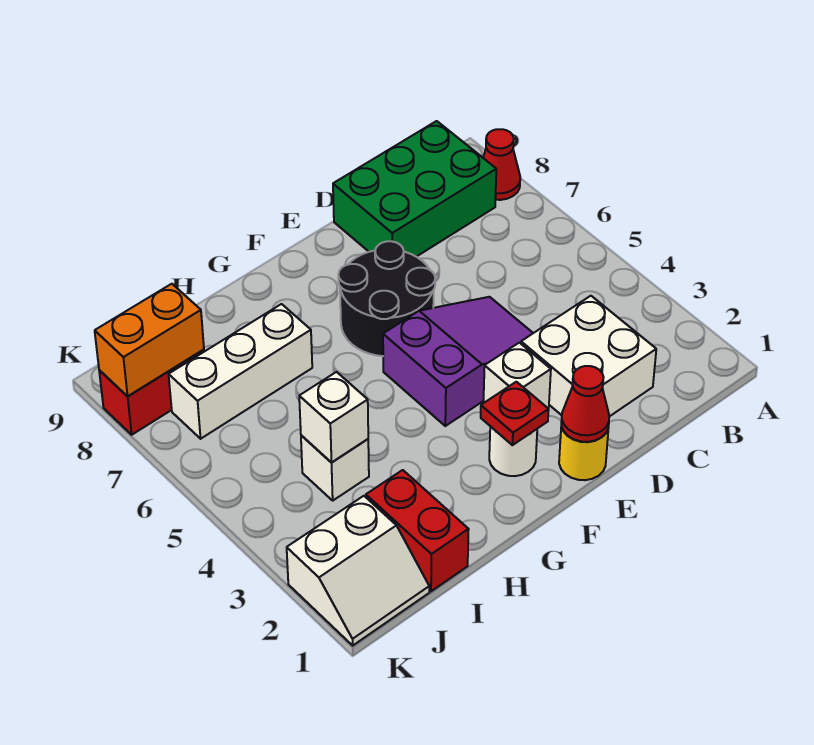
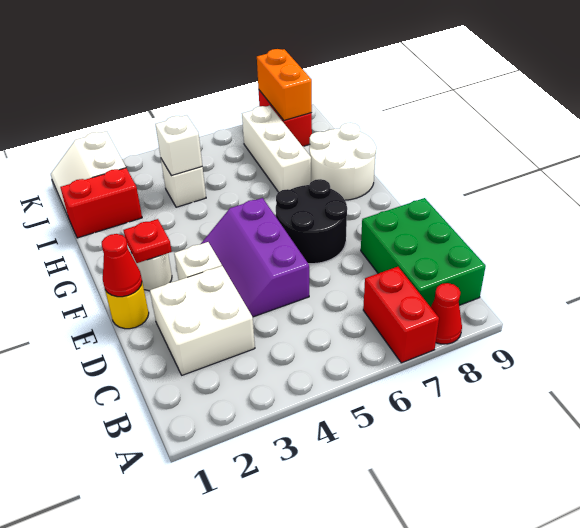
none -> red brick A7:B7 level 1
purple slope D4:F5 level 1 top F -> purple slope D4:F5 level 1 top 5
none -> white round brick G8:H9 level 1

